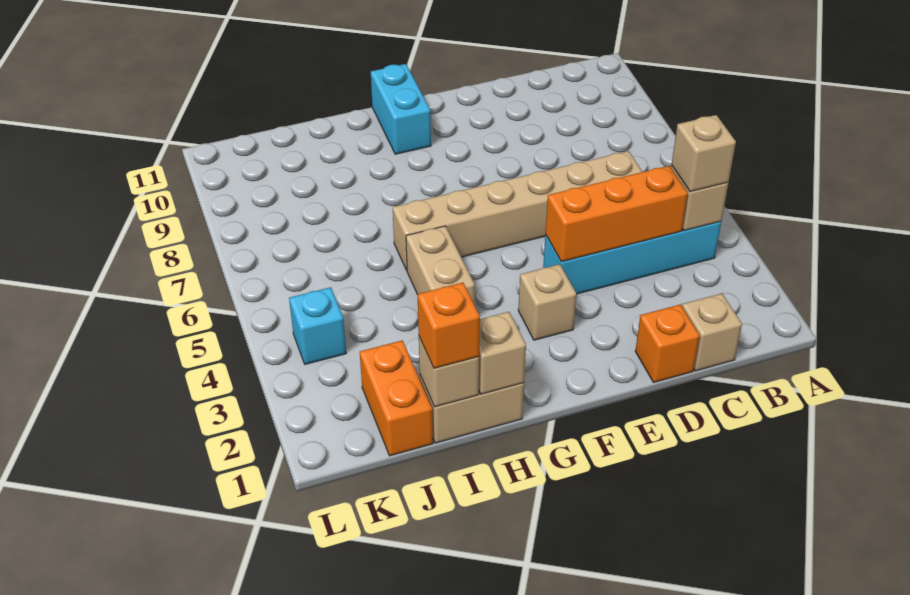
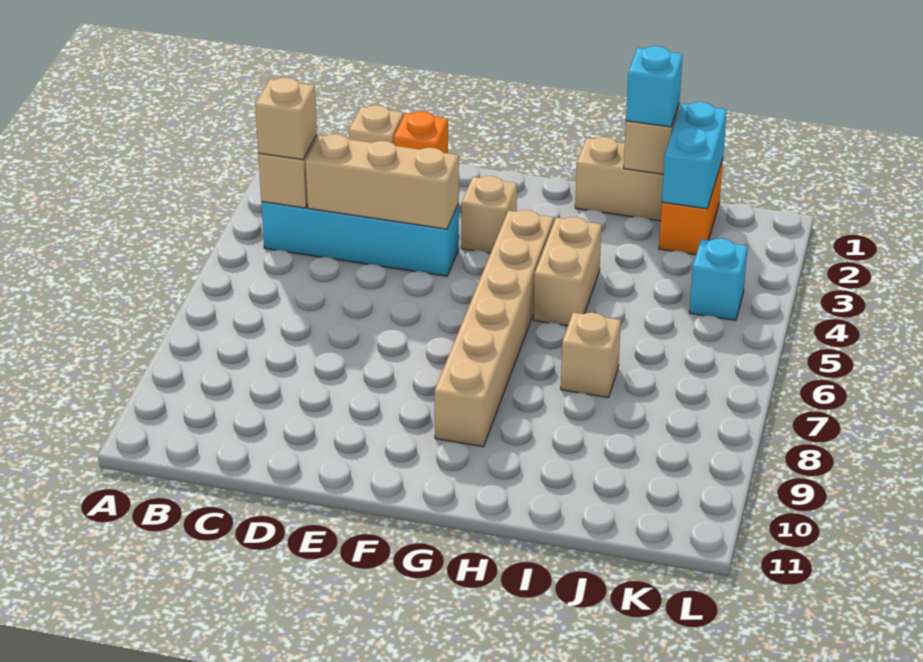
orange brick C4:E4 level 2 -> tan brick C4:E4 level 2
tan brick C6:H6 level 1 -> tan brick G4:G9 level 1
cyan brick G10:G11 level 1 -> cyan brick J1:J2 level 2
tan brick H1 level 2 -> tan brick I7 level 1
orange brick I1 level 3 -> cyan brick I1 level 3

